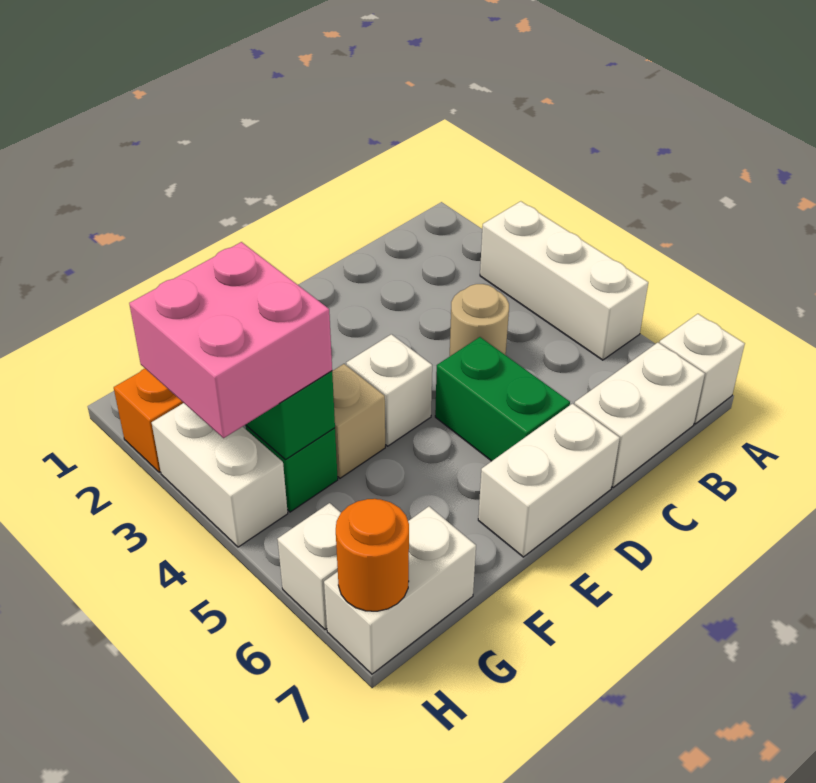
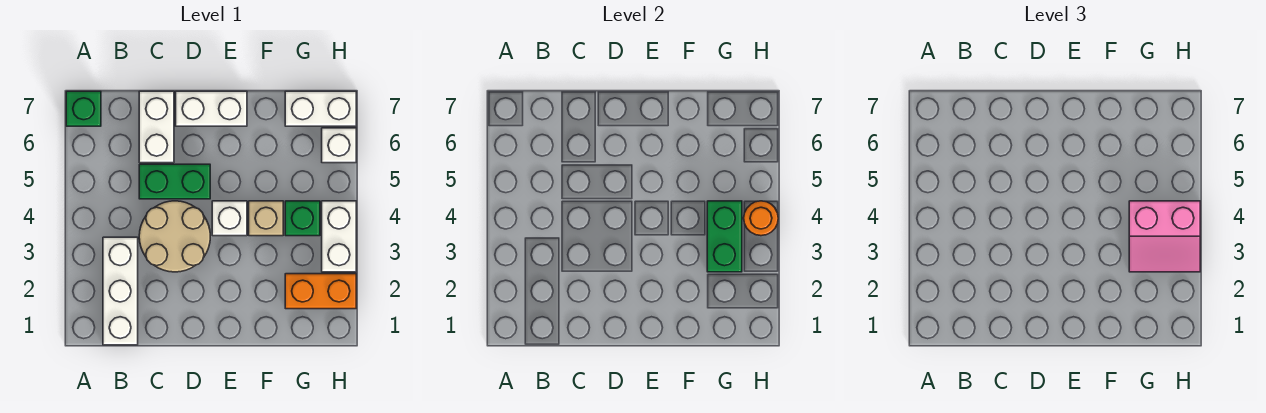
white brick A3:A5 level 1 -> white brick B1:B3 level 1
white brick A7 level 1 -> green brick A7 level 1
white brick B7:C7 level 1 -> white brick C6:C7 level 1
tan round brick C4 level 1 -> tan round brick C3:D4 level 1
green brick D5:D6 level 1 -> green brick C5:D5 level 1
pink brick G3:H4 level 3 -> pink slope G3:H4 level 3 top 4
orange round brick H7 level 2 -> orange round brick H4 level 2

